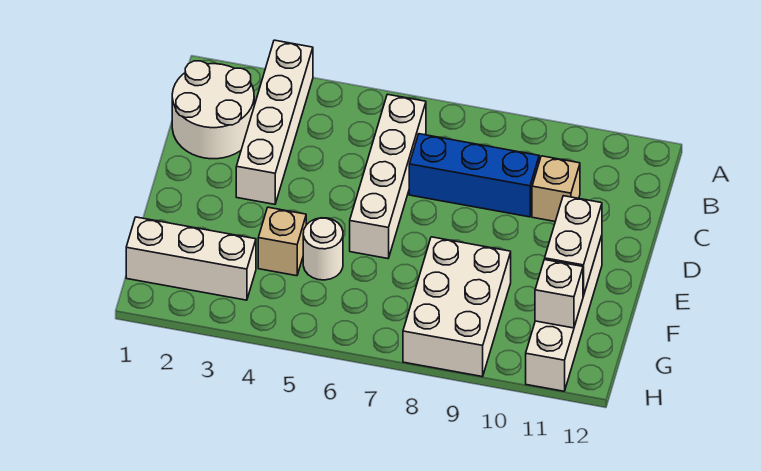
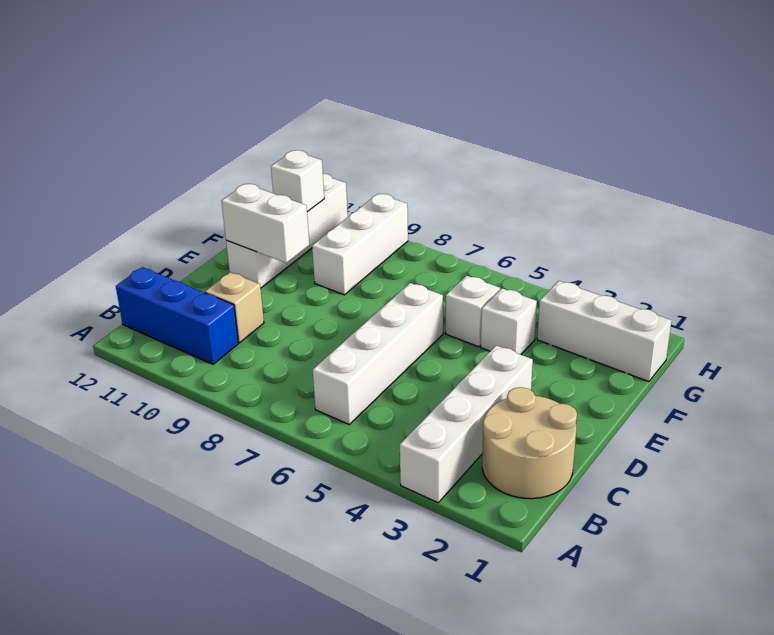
white round brick B1:C2 level 1 -> tan round brick B1:C2 level 1
blue brick C7:C9 level 1 -> blue brick B10:B12 level 1
white brick E11:F11 level 2 -> white brick E10:E11 level 2
tan brick F4 level 1 -> white brick F4 level 1
white round brick F5 level 1 -> white brick F5 level 1
white brick F8:H9 level 1 -> white brick F9:H9 level 1

